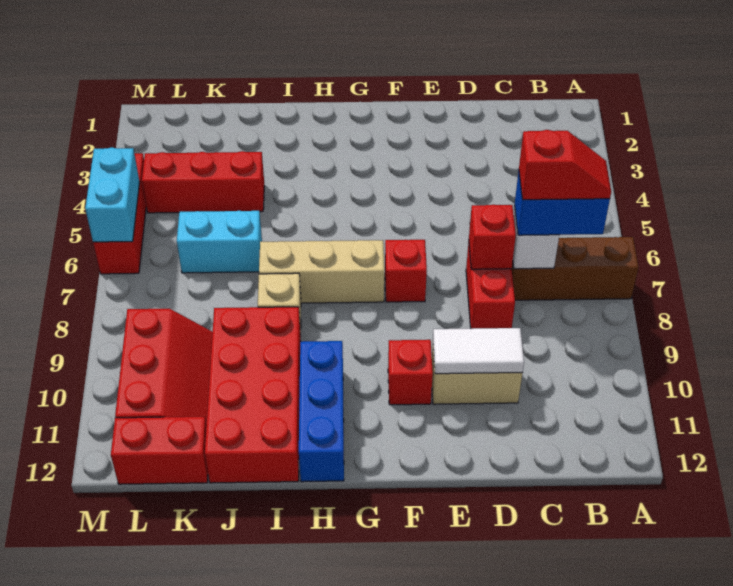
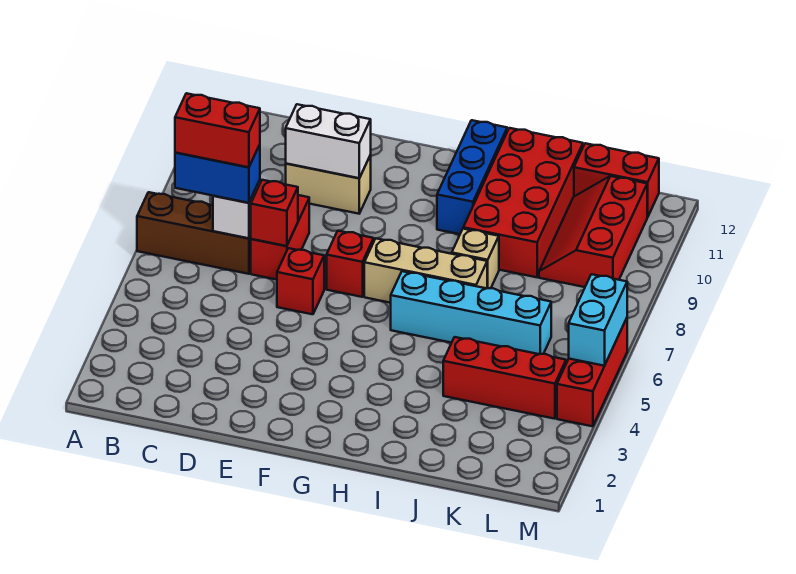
red slope B7:C7 level 4 top C -> red brick B7:C7 level 4
white tile D10:E10 level 2 -> white brick D10:E10 level 2
red brick F10 level 1 -> red brick E6 level 1
cyan brick J6:K6 level 1 -> cyan brick H6:K6 level 1

